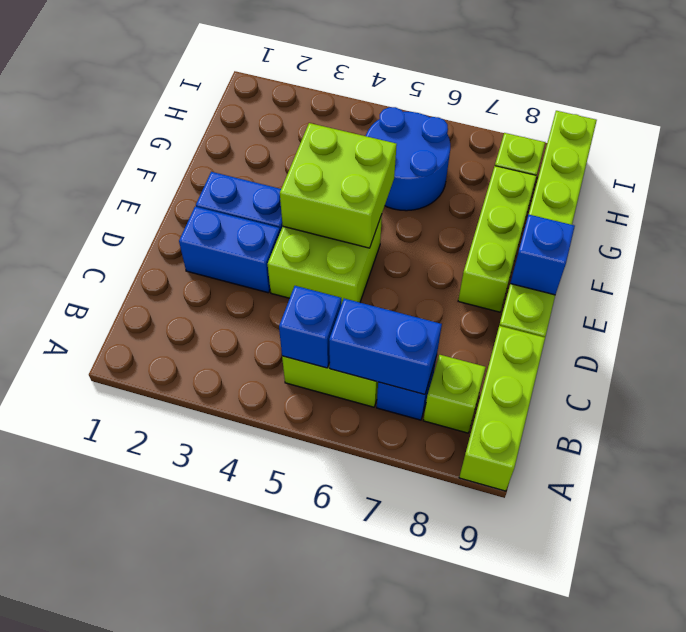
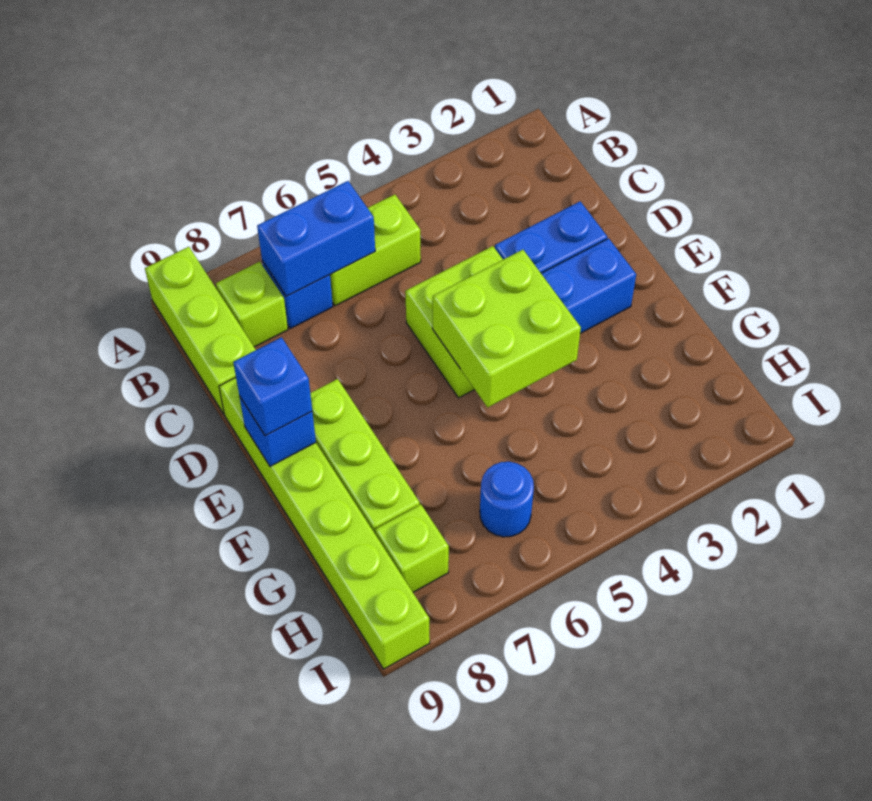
blue brick B5 level 2 -> blue brick E9 level 3
blue round brick G5:H6 level 1 -> blue round brick H6 level 1

